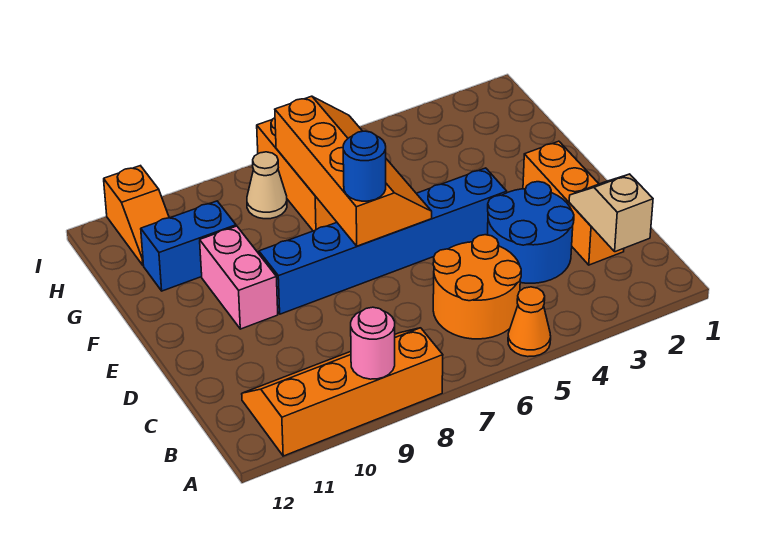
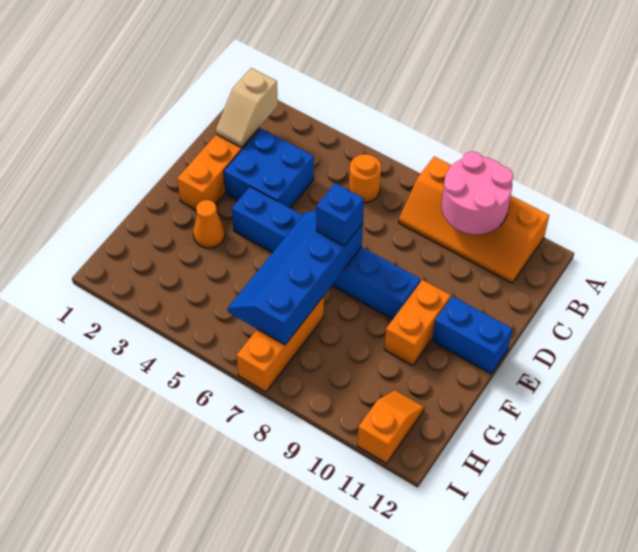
orange cone A5 level 1 -> orange cone F3 level 1
pink round brick A9 level 2 -> pink round brick A9:B10 level 2
orange round brick B5:C6 level 1 -> orange round brick B6 level 1
blue round brick C3:D4 level 1 -> blue brick C3:D4 level 1
orange slope E6:H7 level 2 top 7 -> blue slope E6:H7 level 2 top 7
blue round brick E7 level 3 -> blue brick E7 level 3
pink brick E10:F10 level 1 -> orange brick E10:F10 level 1
blue brick G10:G11 level 1 -> blue brick E11:E12 level 1
tan cone H8 level 1 -> none

